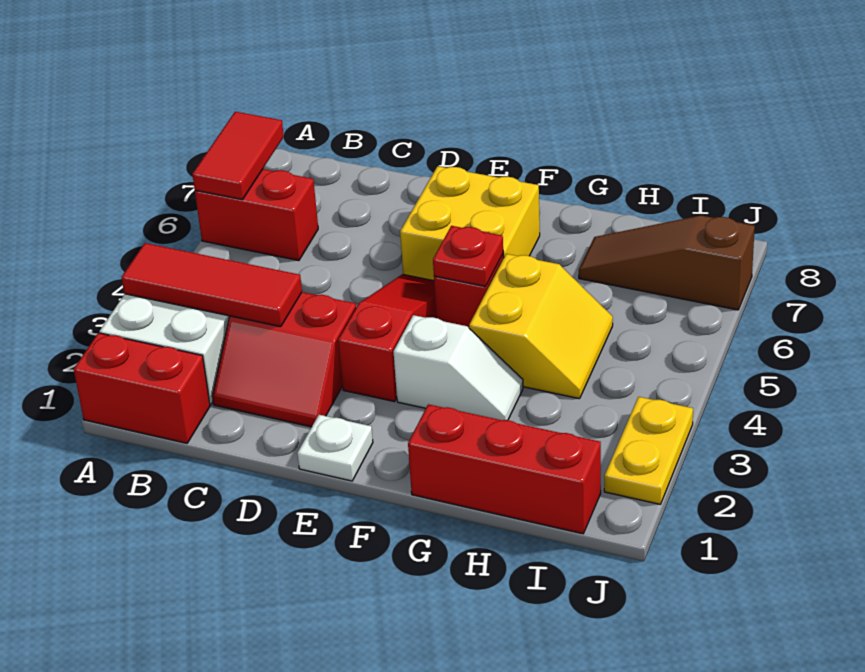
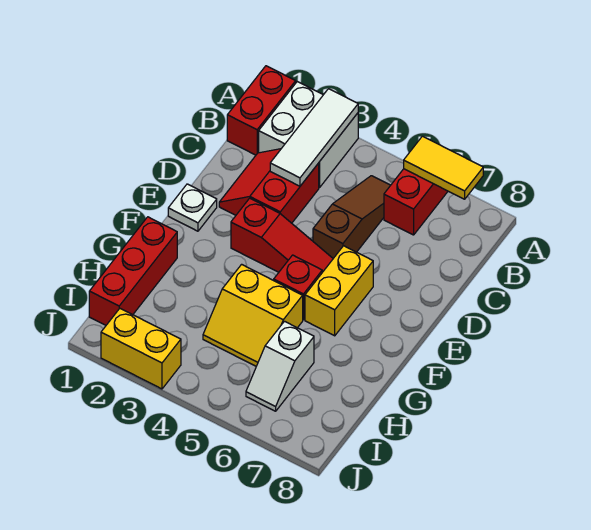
red tile A3:C3 level 2 -> white tile A3:C3 level 2
red tile A6:A7 level 2 -> yellow tile A6:A7 level 2
yellow brick E6:F7 level 1 -> yellow brick E6:F6 level 1
white slope F3:G3 level 1 top F -> white slope H6:I6 level 1 top H
red plate F5 level 2 -> none
brown slope H7:J7 level 1 top J -> brown slope B5:D5 level 1 top D
yellow plate J2:J3 level 1 -> yellow brick J2:J3 level 1

